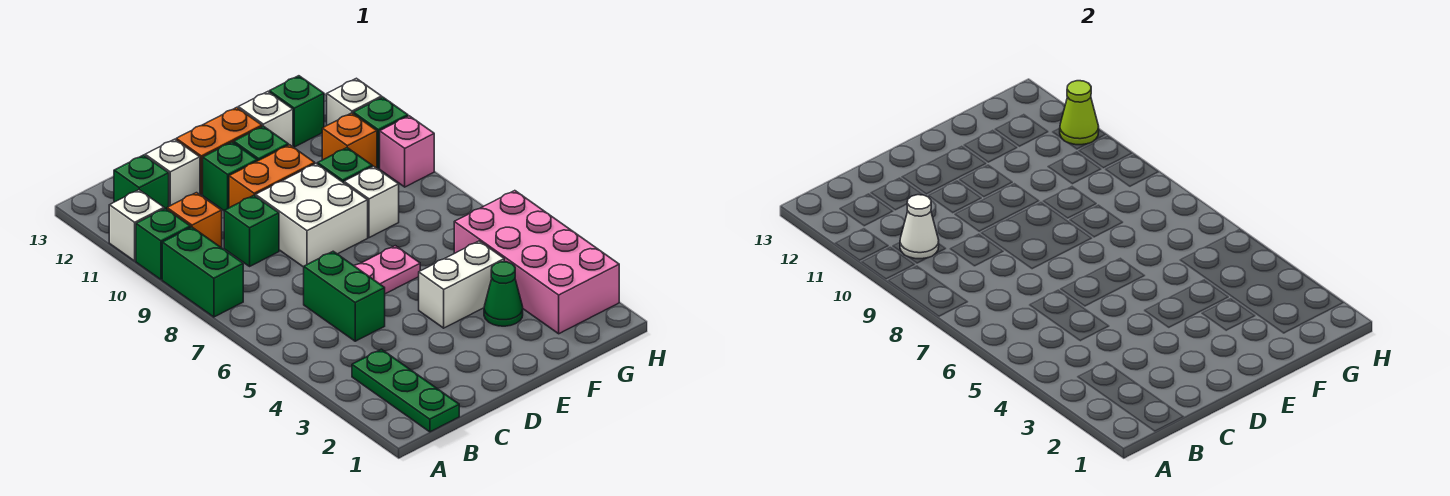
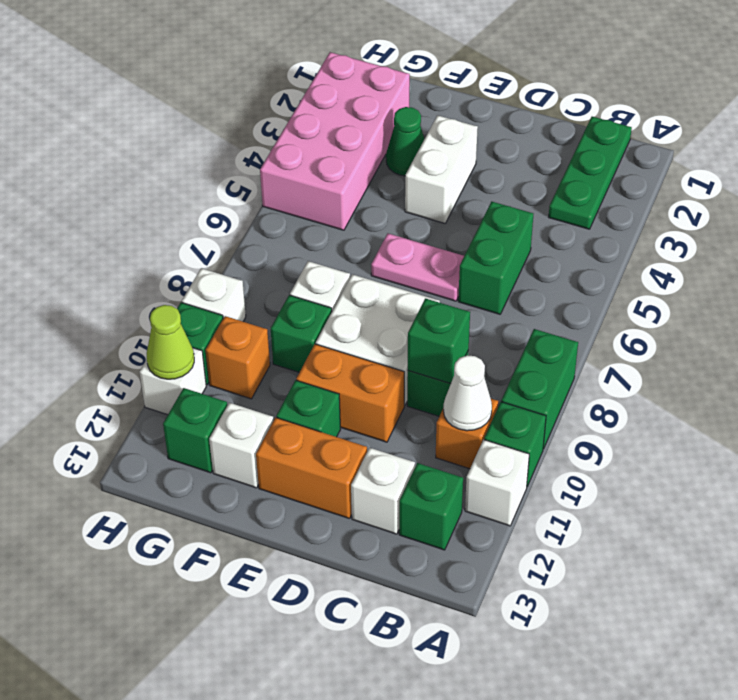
green brick D11 level 1 -> green brick C9 level 2
white brick E4:F4 level 1 -> white brick E3:E4 level 1
pink brick H9 level 1 -> white brick H9 level 1

